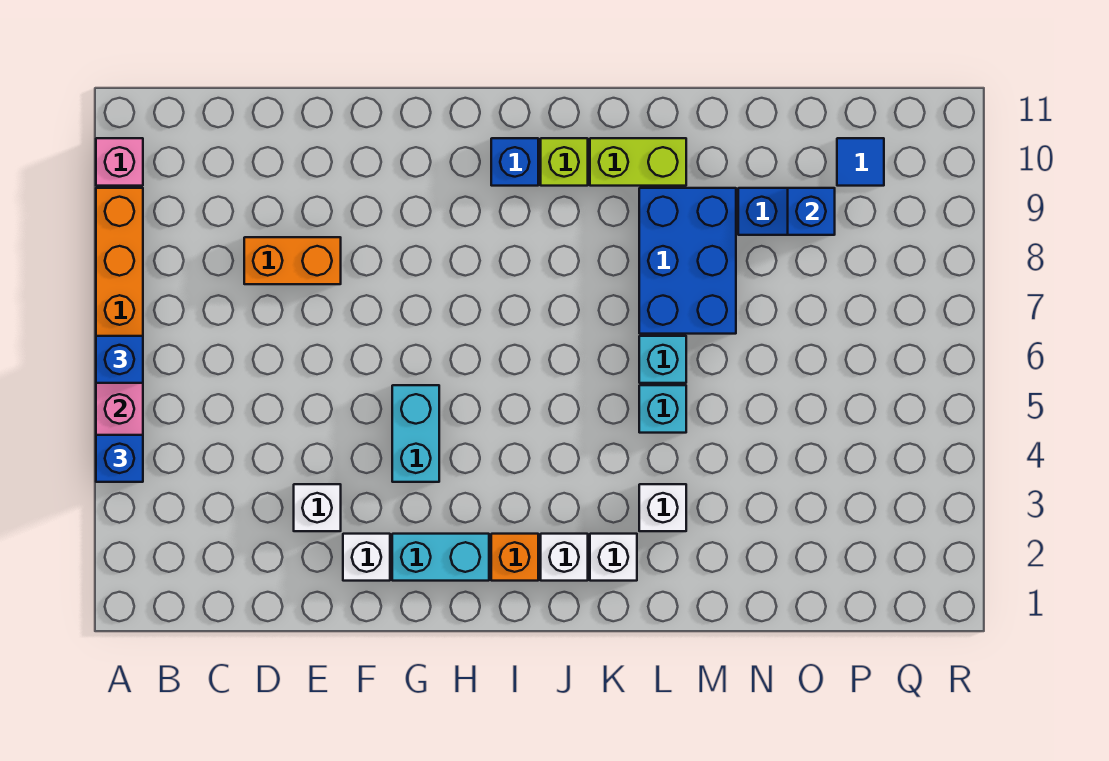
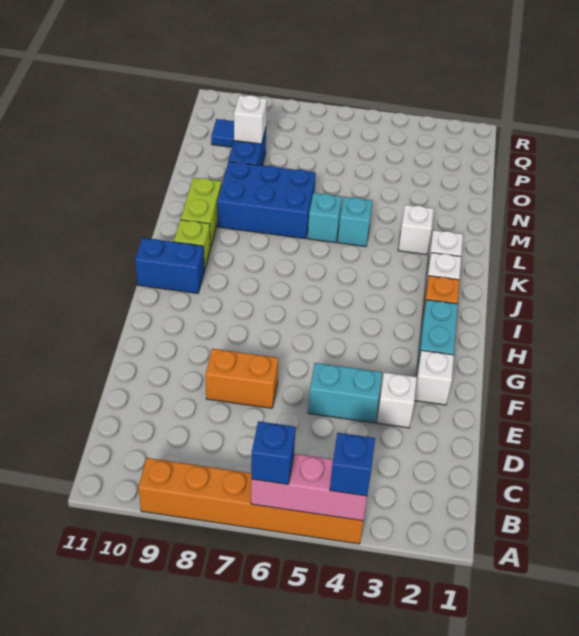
pink brick A10 level 1 -> none
orange brick D8:E8 level 1 -> orange brick E7:E8 level 1
cyan brick G4:G5 level 1 -> cyan brick E4:E5 level 1
blue brick I10 level 1 -> blue brick I10:I11 level 1
blue brick O9 level 2 -> white brick O9 level 2

